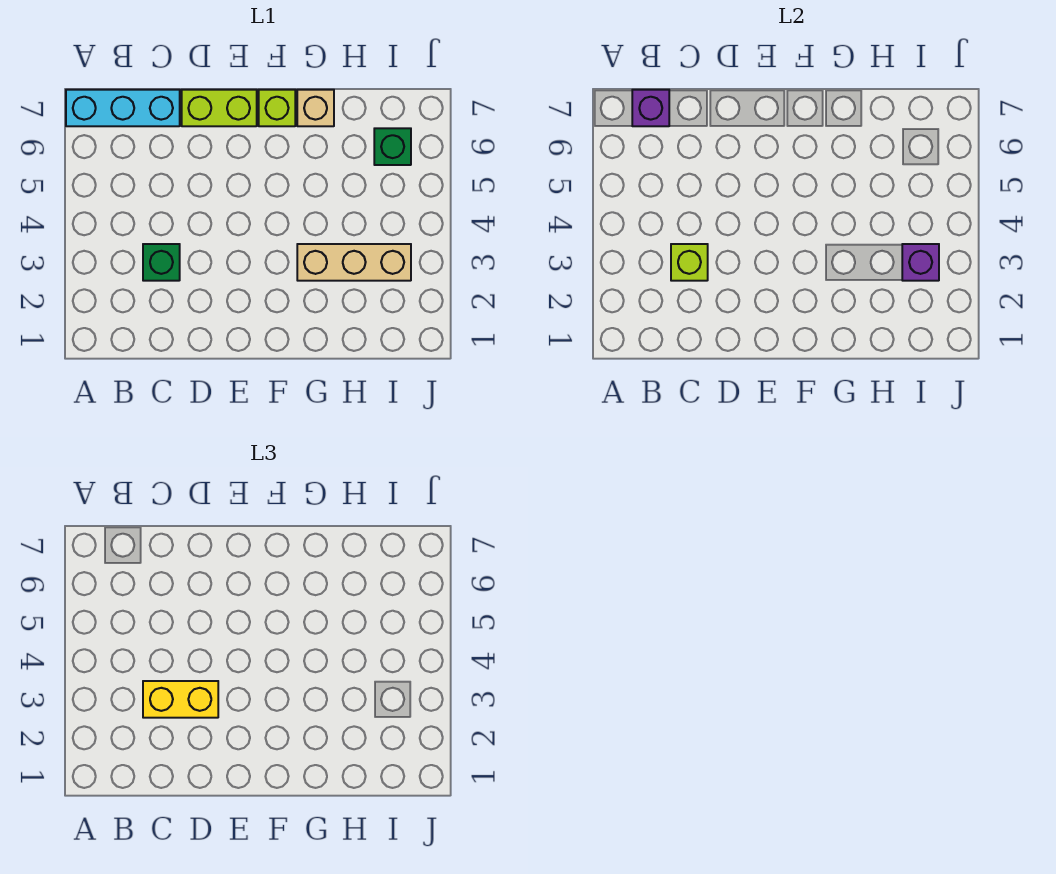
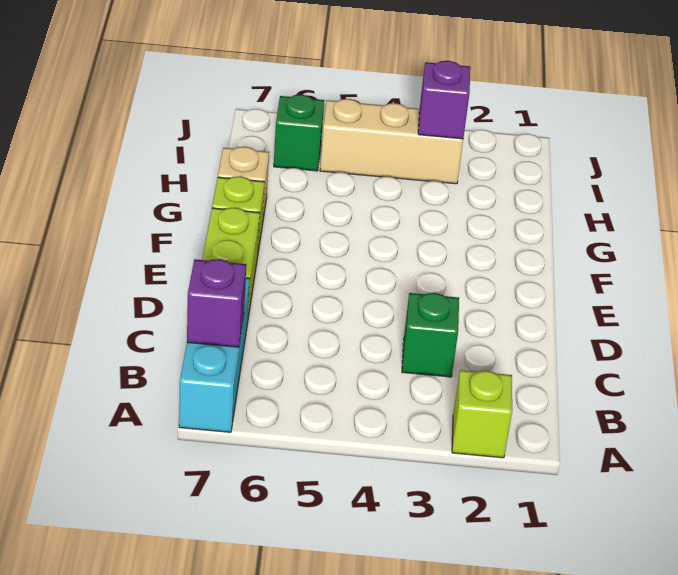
lime brick C3 level 2 -> lime brick A2 level 1
yellow brick C3:D3 level 3 -> none
tan brick G3:I3 level 1 -> tan brick I3:I5 level 1

